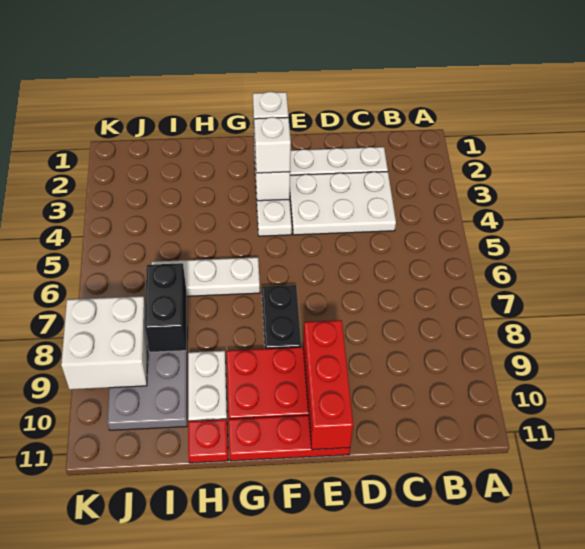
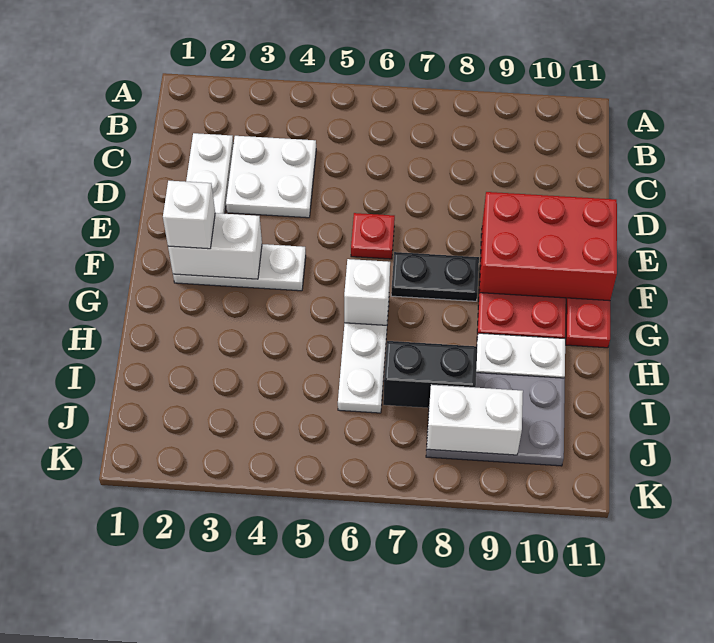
white plate C3:E4 level 1 -> white plate C3:D4 level 1
red brick E9:E11 level 2 -> red brick E9:F11 level 2
white brick F3 level 3 -> white brick G6 level 2
red plate H11 level 1 -> red plate E6 level 1
white brick J8:K9 level 2 -> white brick J8:J9 level 2

